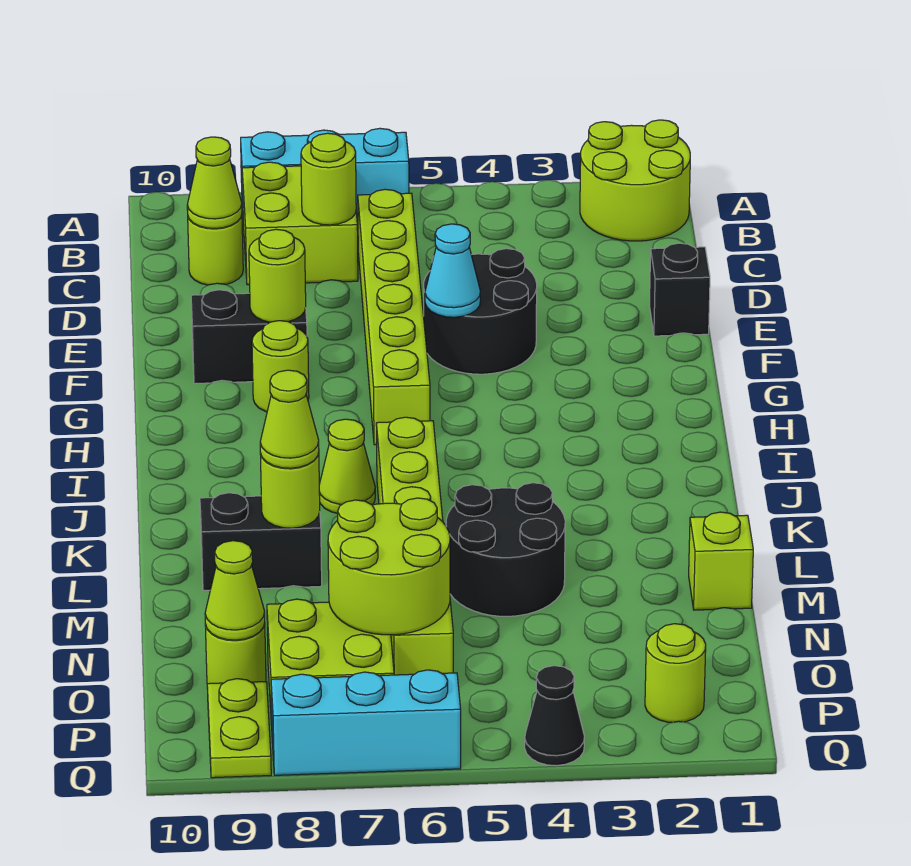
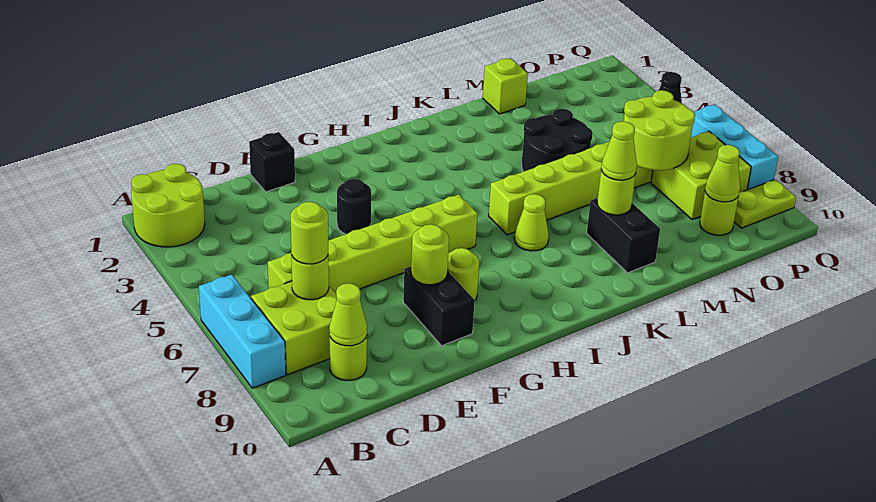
black round brick E4:F5 level 1 -> black round brick F4 level 1
cyan cone F5 level 2 -> none
lime round brick P2 level 1 -> lime round brick C7 level 3

